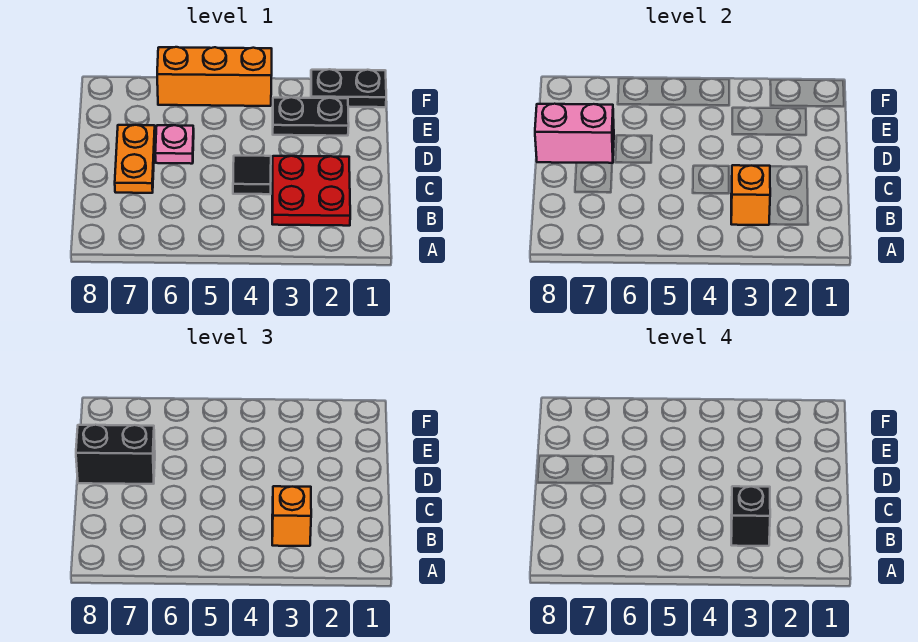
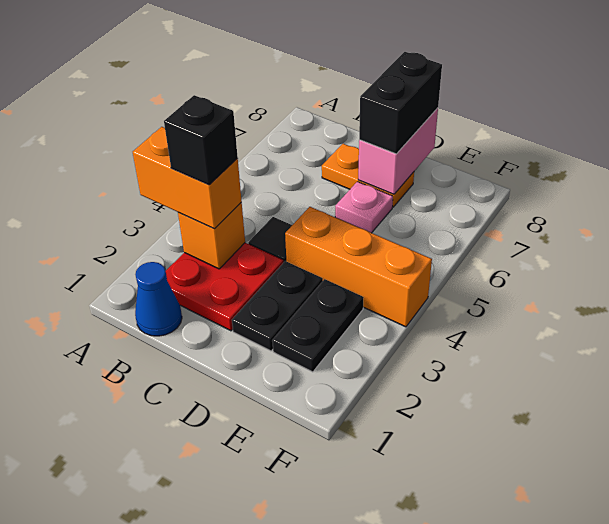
none -> blue cone B1 level 1
orange brick B3 level 3 -> orange brick A3:B3 level 3
black plate F1:F2 level 1 -> black plate D2:D3 level 1
orange brick F4:F6 level 1 -> orange brick D4:F4 level 1

